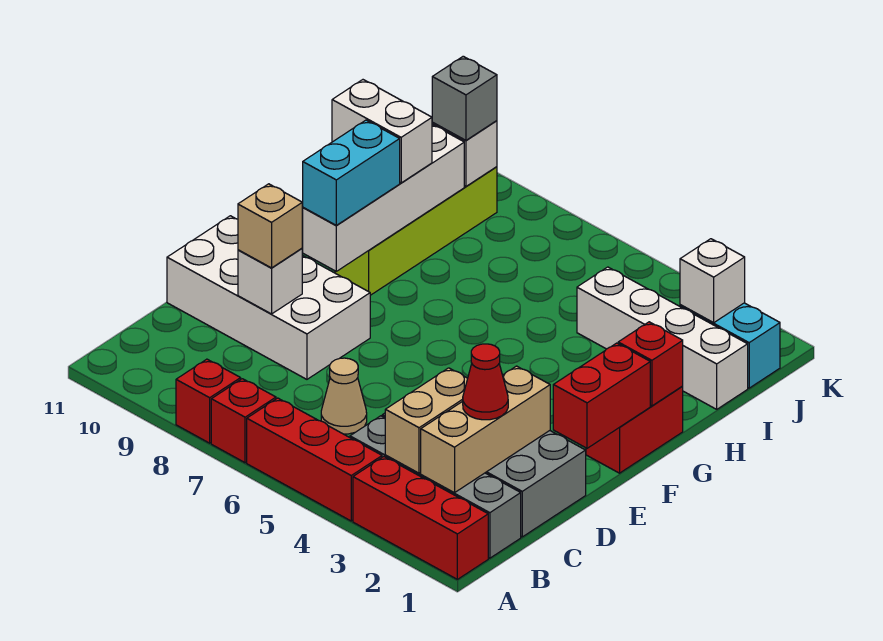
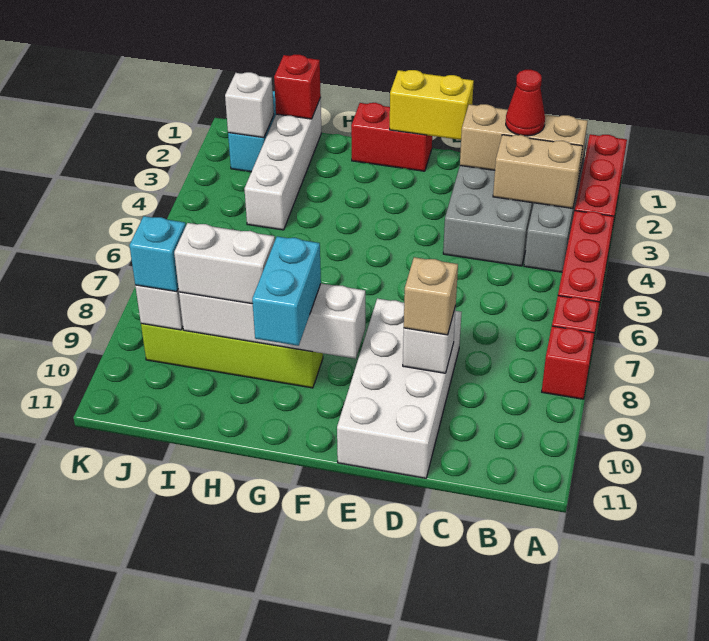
tan cone C6 level 1 -> none
red brick E1:F1 level 2 -> yellow brick E1:F1 level 2
cyan brick F9:G9 level 3 -> cyan brick G9:G10 level 3
red brick G1 level 2 -> red brick I1 level 2
white brick H9:H10 level 3 -> white brick H9:I9 level 3
grey brick J9 level 3 -> cyan brick J9 level 3

